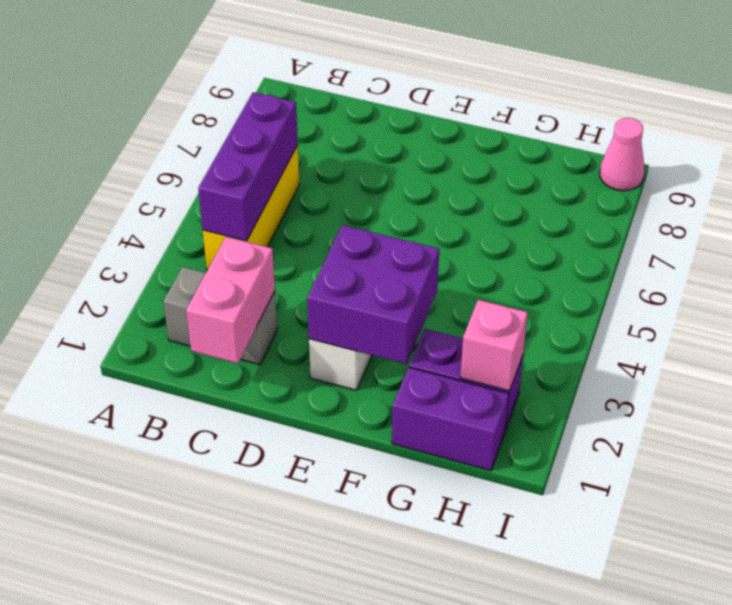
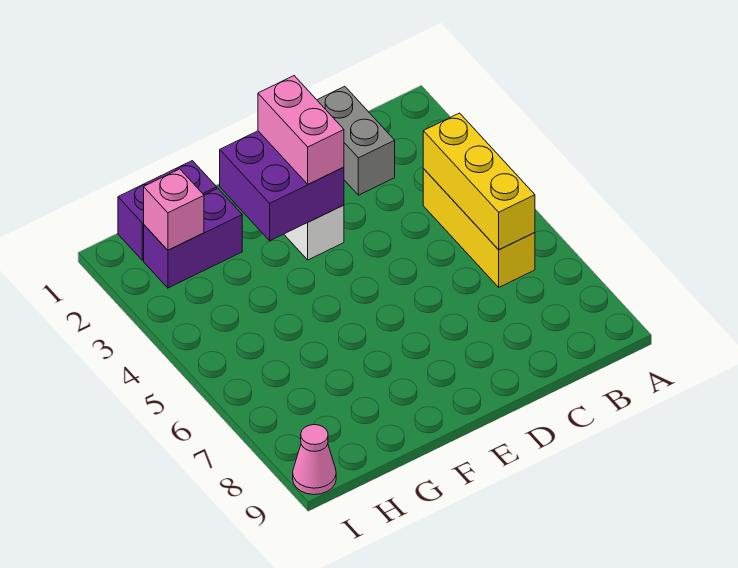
grey brick B2:C2 level 1 -> grey brick C1:C2 level 1
purple brick B4:B6 level 2 -> yellow brick B4:B6 level 2
pink brick C1:C2 level 2 -> pink brick E2:E3 level 3

